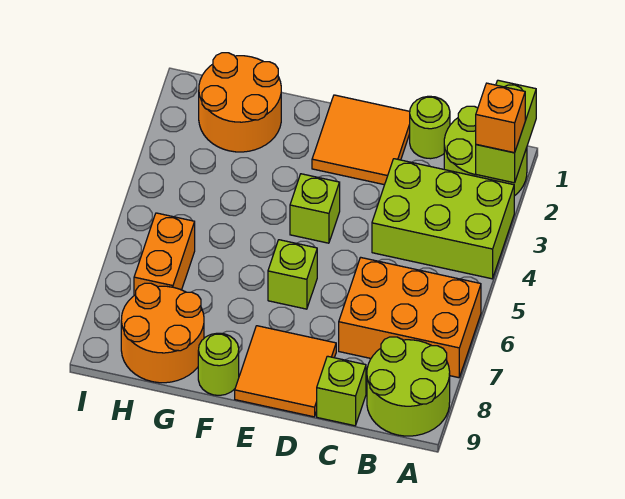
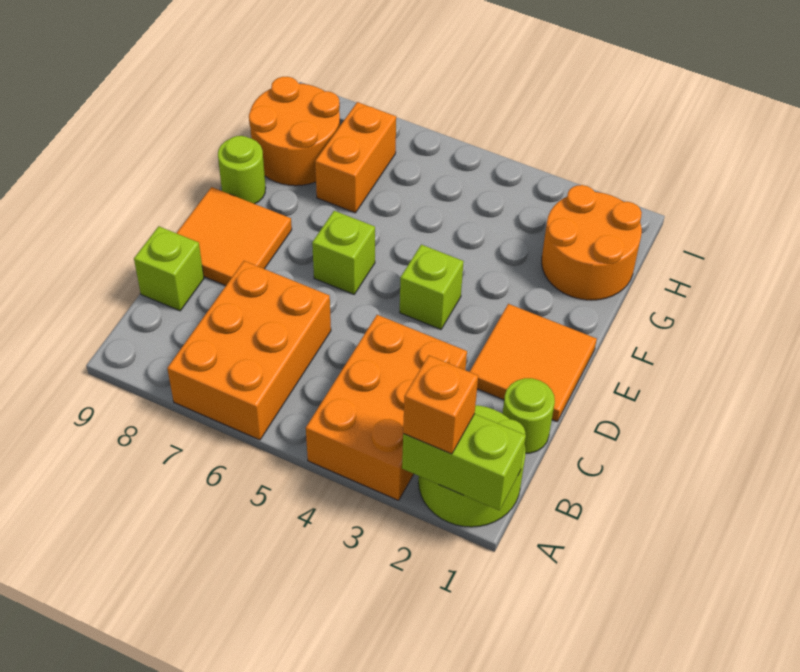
lime brick A3:C4 level 1 -> orange brick A3:C4 level 1
lime round brick A8:B9 level 1 -> none
orange brick H6:H7 level 1 -> orange brick G7:H7 level 1

